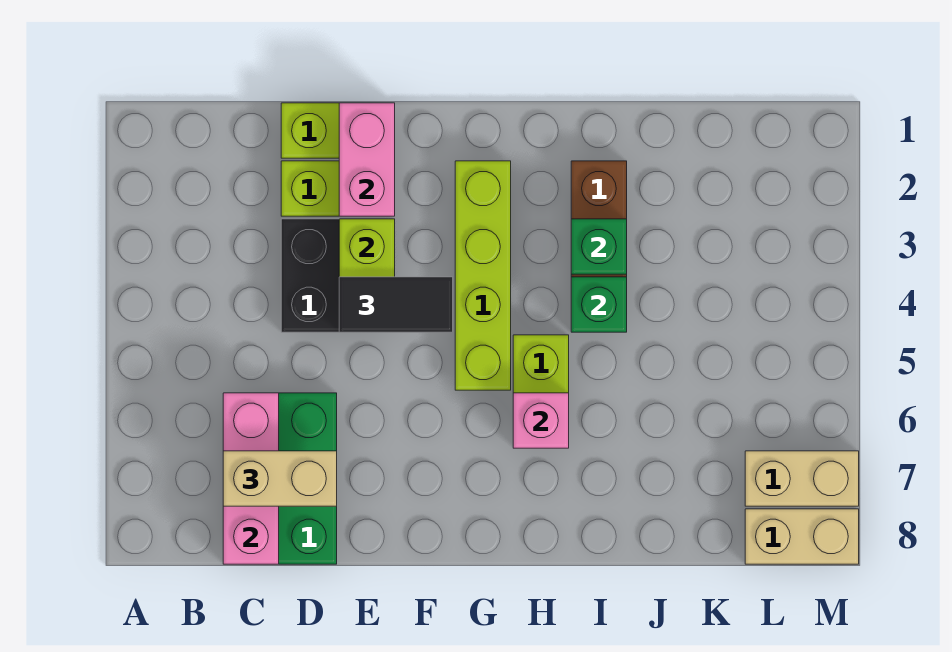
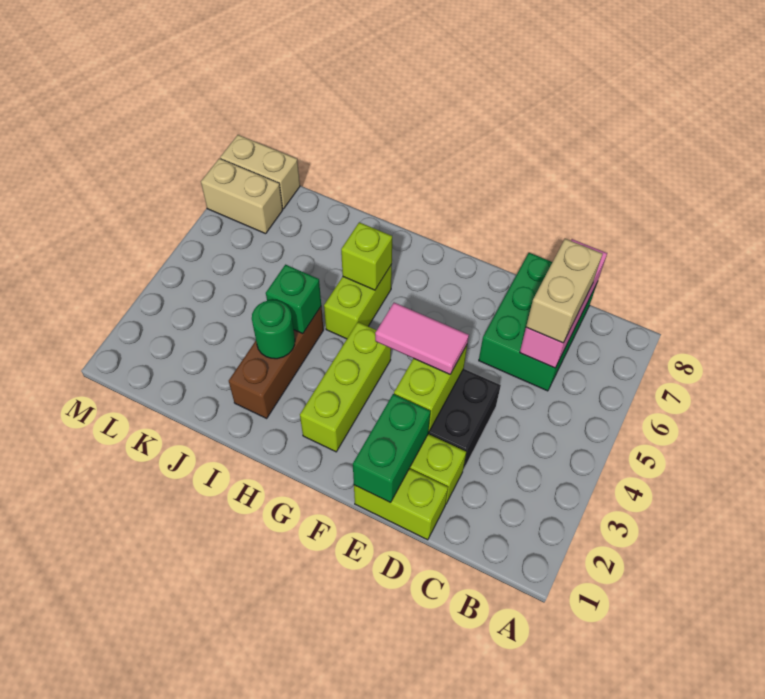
tan brick C7:D7 level 3 -> tan brick C6:C7 level 3
pink brick E1:E2 level 2 -> green brick E1:E2 level 2
black tile E4:F4 level 3 -> pink tile E4:F4 level 3
lime brick G2:G5 level 1 -> lime brick G2:G4 level 1
pink brick H6 level 2 -> lime brick H6 level 2
green brick I3 level 2 -> green round brick I3 level 2

